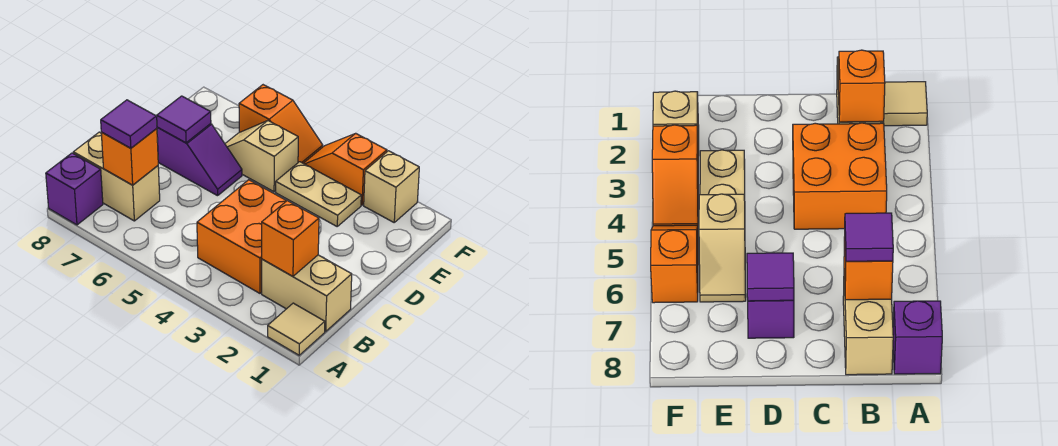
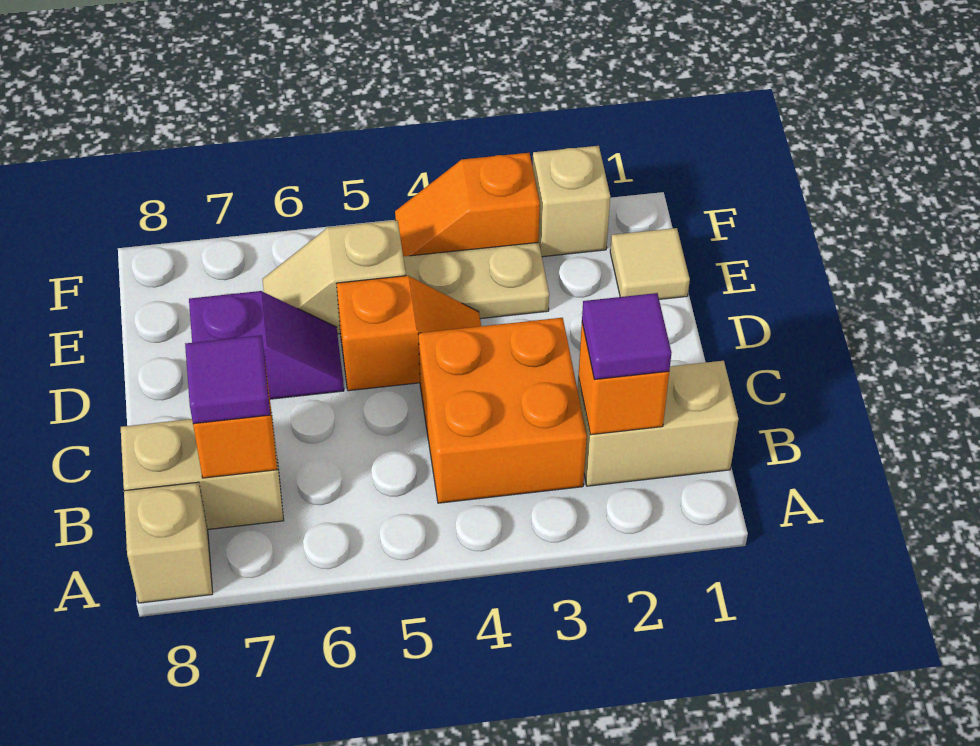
tan tile A1 level 1 -> tan tile E1 level 1
purple brick A8 level 1 -> tan brick A8 level 1
purple tile D7 level 2 -> purple tile B2 level 3
orange slope F5:F6 level 1 top 6 -> orange slope D4:D5 level 1 top 5

